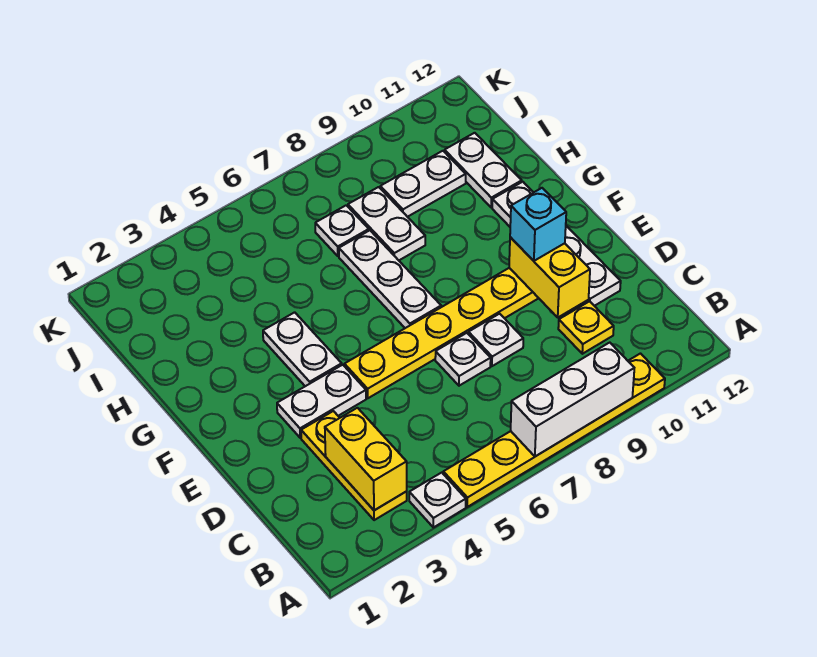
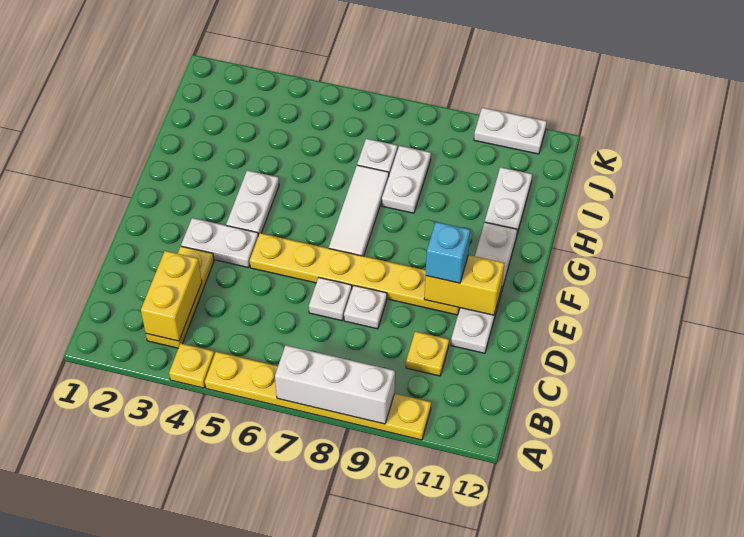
white plate A4 level 1 -> yellow plate A4 level 1
yellow brick D10:E10 level 2 -> yellow brick E10:E11 level 2
white plate F7:H7 level 1 -> white tile F7:H7 level 1
white plate I9:I10 level 1 -> white plate K10:K11 level 1

